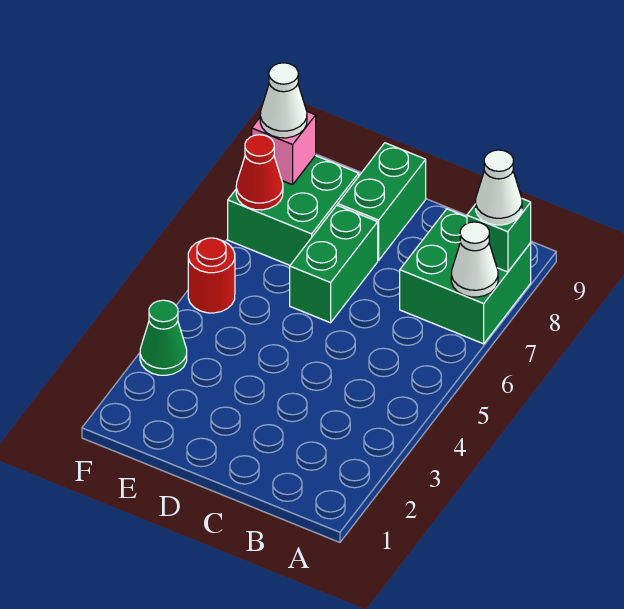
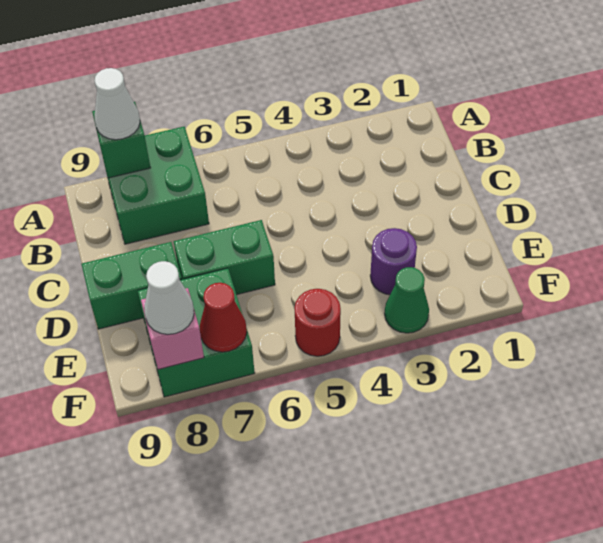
white cone A7 level 2 -> none
none -> purple round brick E3 level 1

